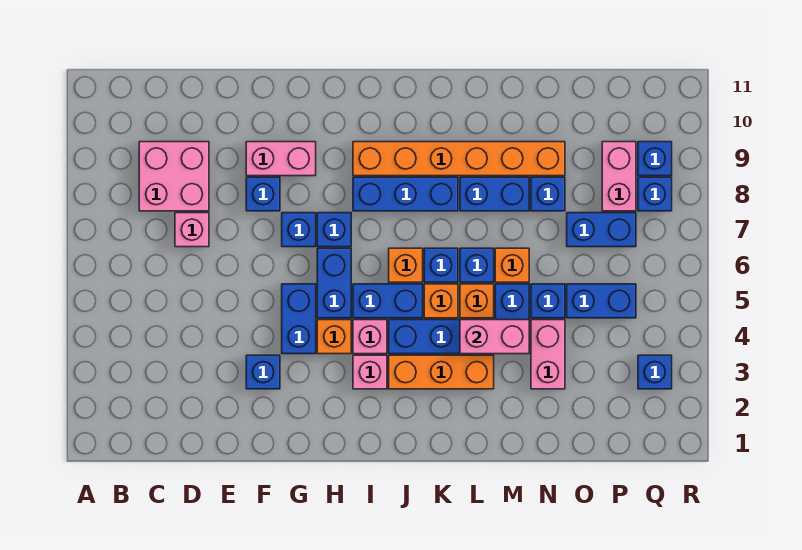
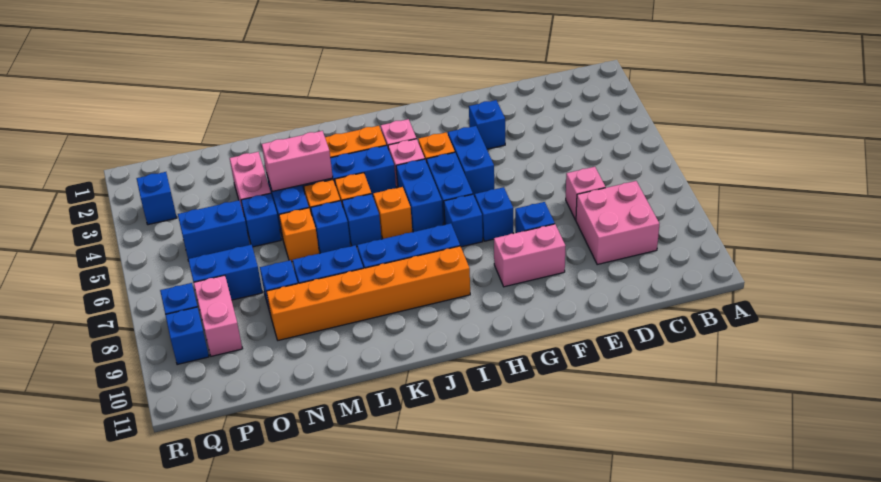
blue brick I5:J5 level 1 -> blue brick I5:I6 level 1

